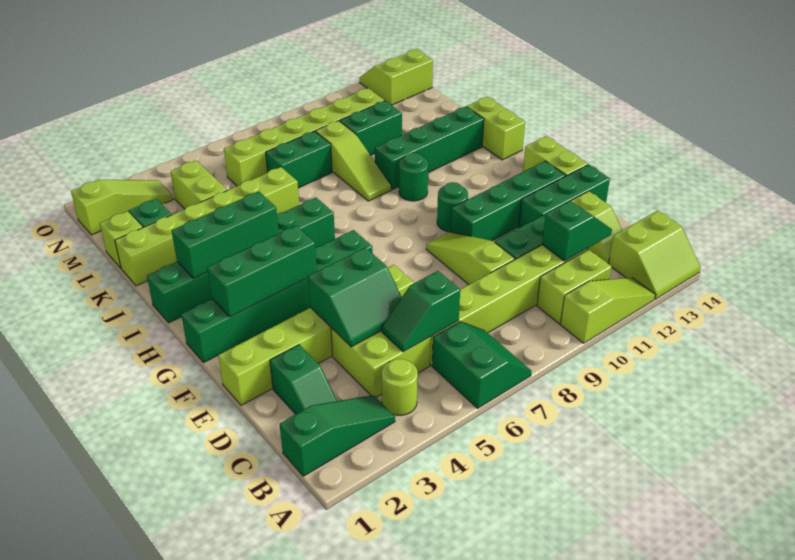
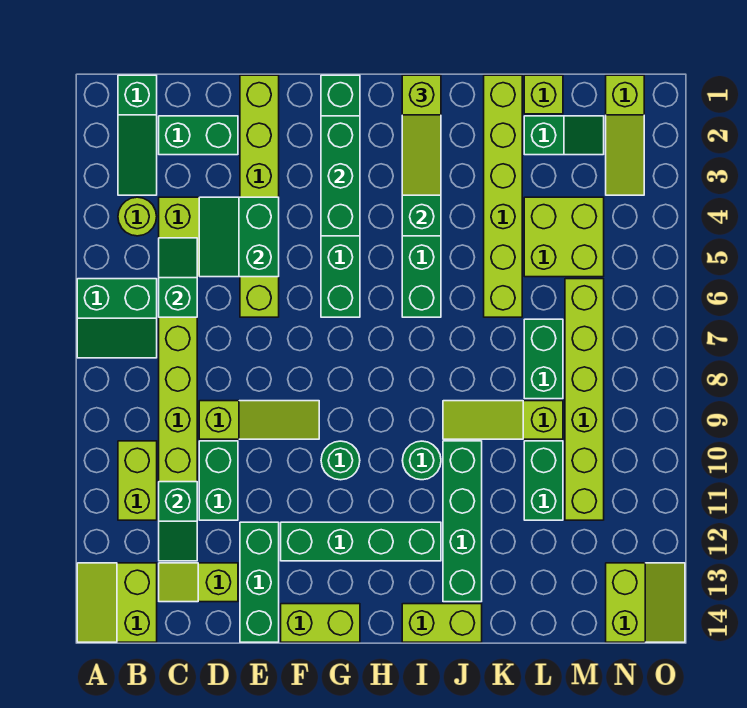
lime slope A10:A12 level 1 top 10 -> lime slope I1:I3 level 3 top 1
green slope C2:D2 level 1 top D -> green brick C2:D2 level 1
green brick F10:F13 level 1 -> green brick F12:I12 level 1
lime brick L4:M4 level 1 -> lime brick L4:M5 level 1

